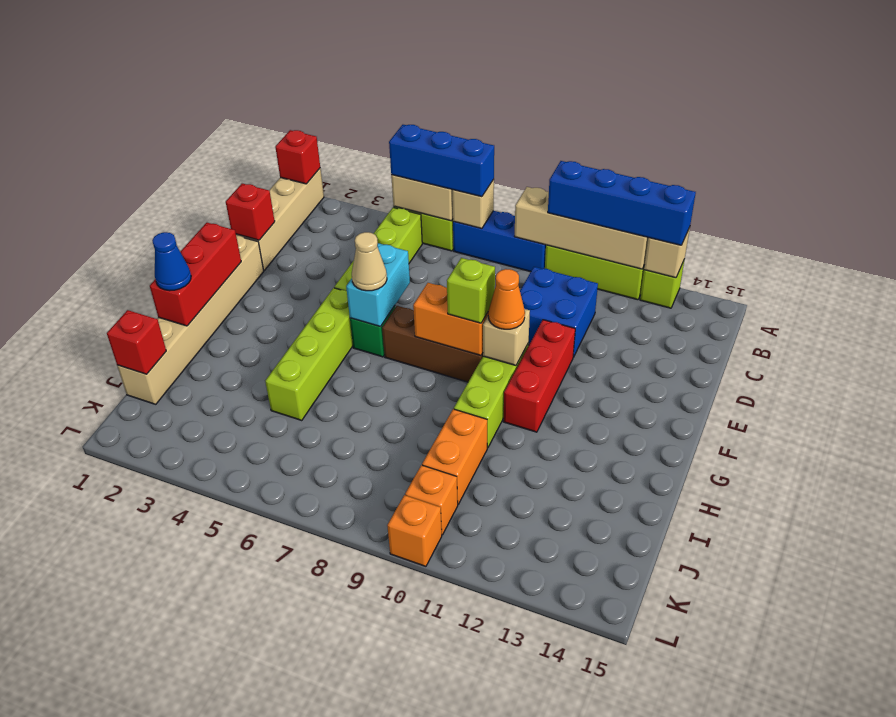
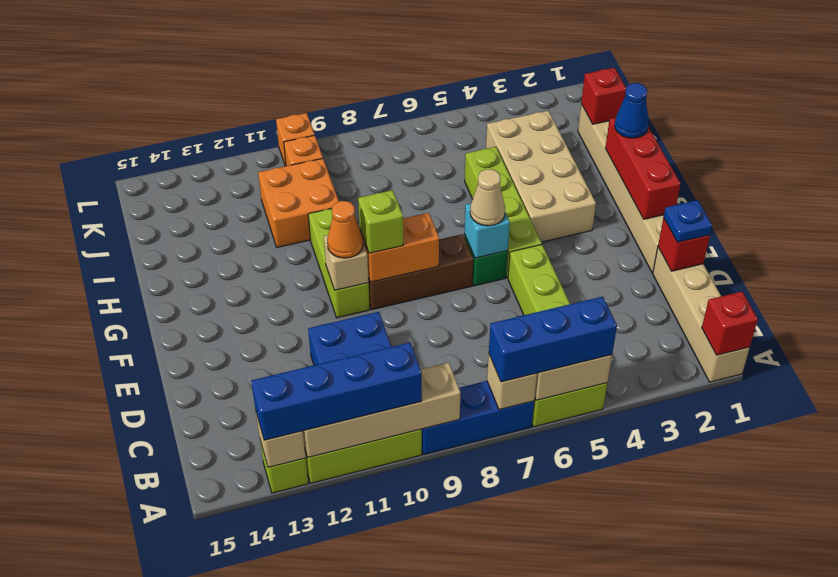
none -> blue plate D1 level 3
cyan brick E6:F6 level 2 -> cyan brick F6 level 2
red brick E11:G11 level 1 -> none
none -> tan brick G3:J4 level 1
orange brick I10:J10 level 1 -> orange brick I10:J11 level 1

